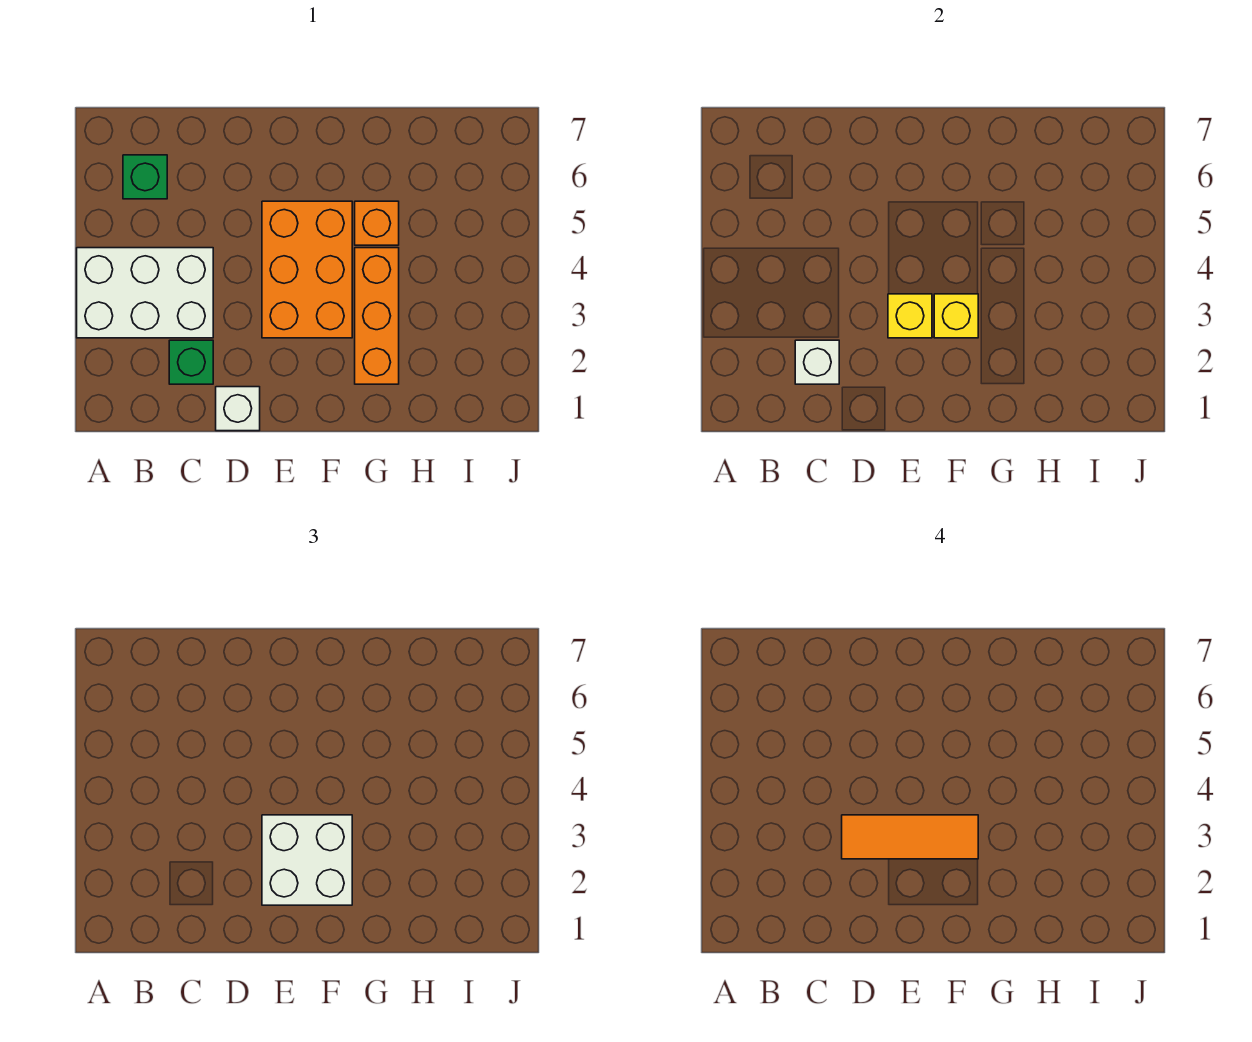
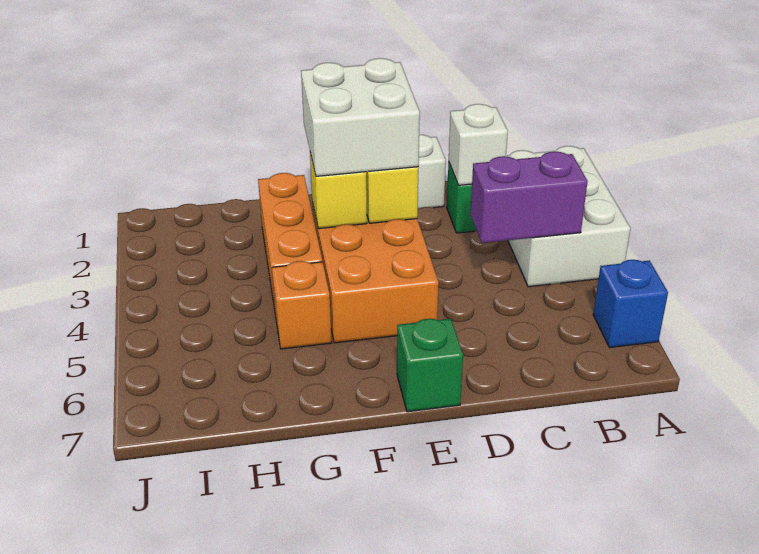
white brick A3:C4 level 1 -> white brick A2:B4 level 1
none -> blue brick A6 level 1
none -> purple brick B4:C4 level 2
green brick B6 level 1 -> green brick E7 level 1
orange tile D3:F3 level 4 -> none

